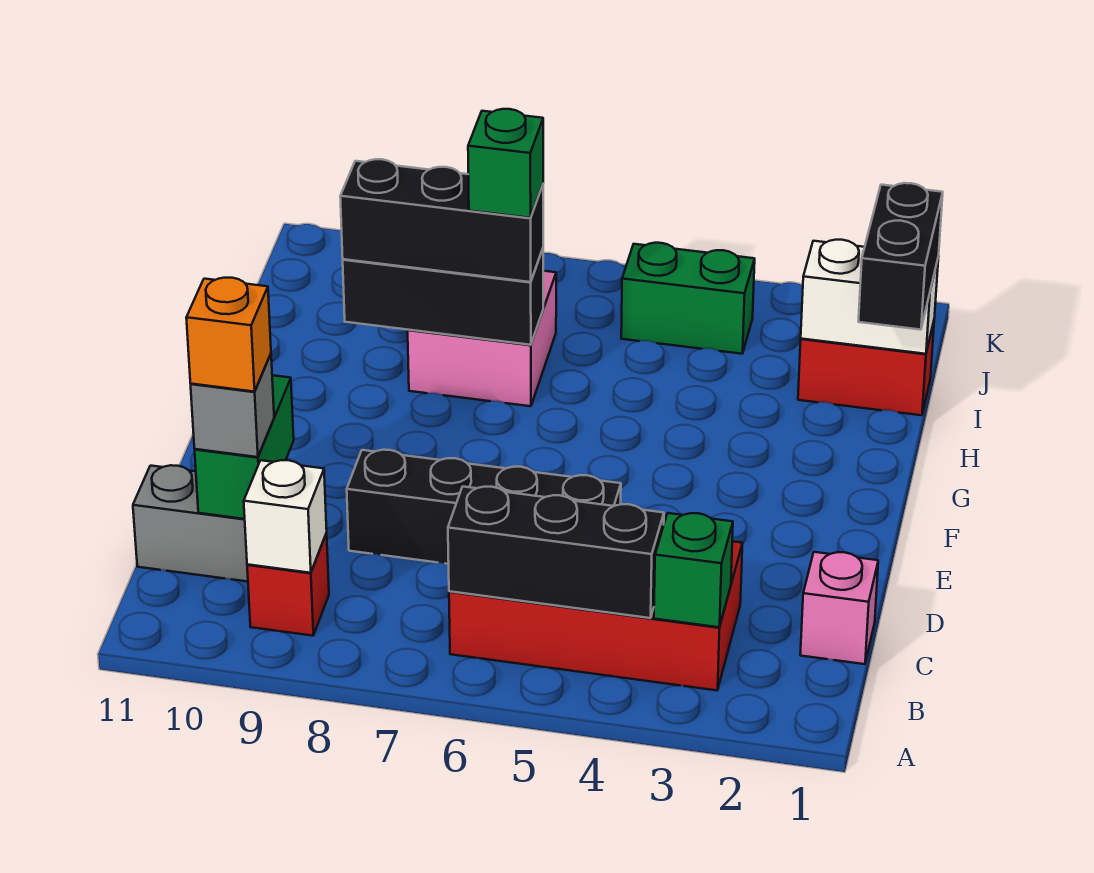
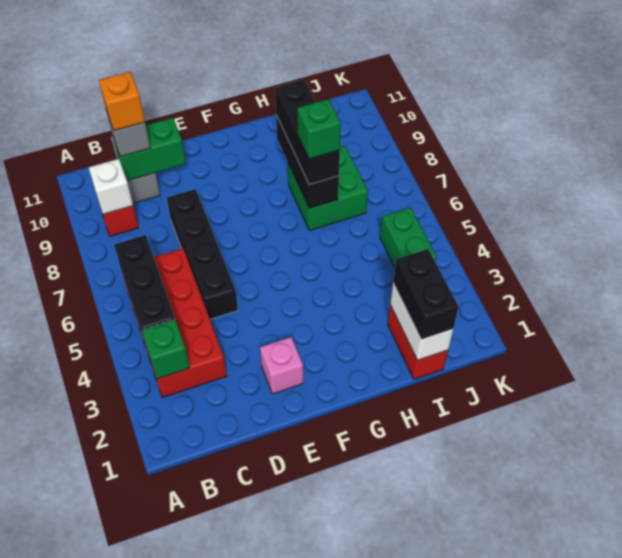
pink brick C1 level 1 -> pink brick E2 level 1
black brick H1:I1 level 3 -> black brick I1:I2 level 3
pink brick H7:I8 level 1 -> green brick H7:I8 level 1

